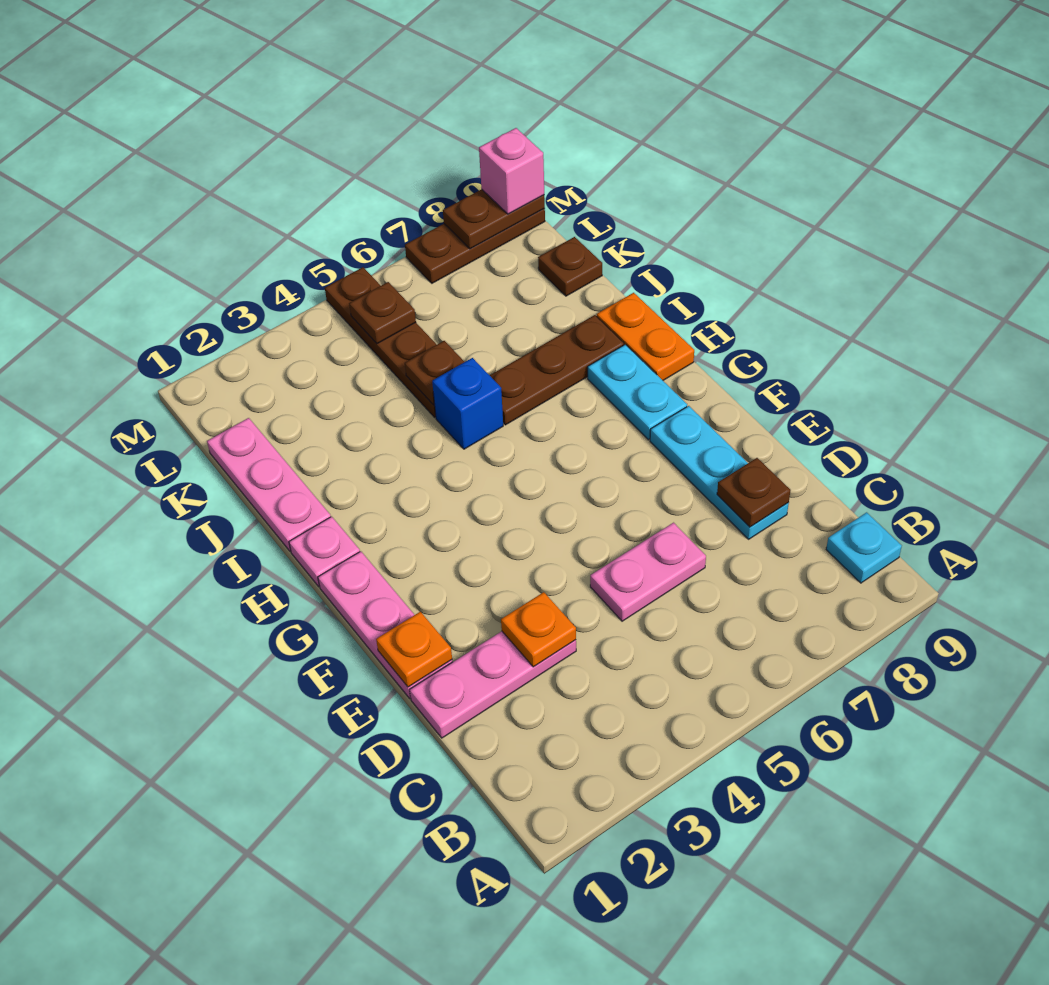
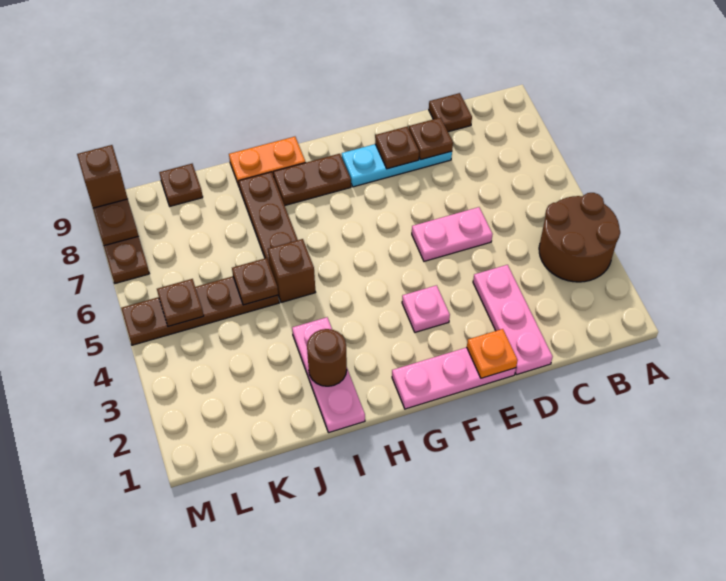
none -> brown round brick A3:B4 level 1
cyan plate B9 level 1 -> none
none -> brown plate C9 level 1
orange plate D3 level 2 -> none
pink plate D5:D6 level 1 -> pink plate D5:E5 level 1
none -> brown plate E8 level 2
cyan plate G8:H8 level 1 -> brown plate G8:H8 level 1
pink plate H1 level 1 -> pink plate F3 level 1
pink plate I1:K1 level 1 -> pink plate I1:I3 level 1
none -> brown round brick I2 level 2
blue brick I5 level 1 -> brown brick I5 level 1
pink brick M9 level 3 -> brown brick M9 level 3

